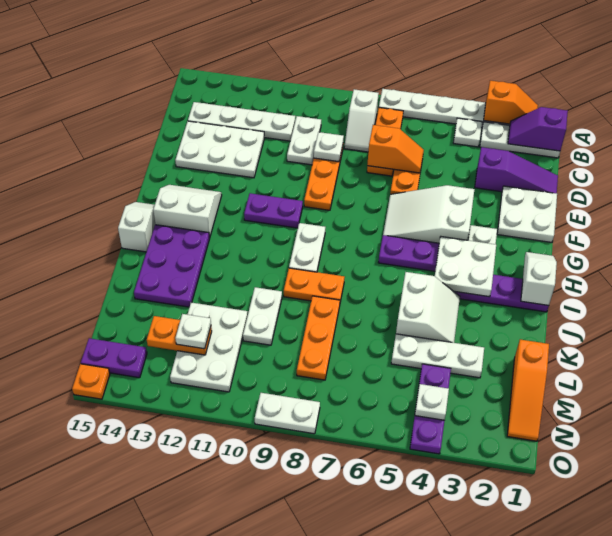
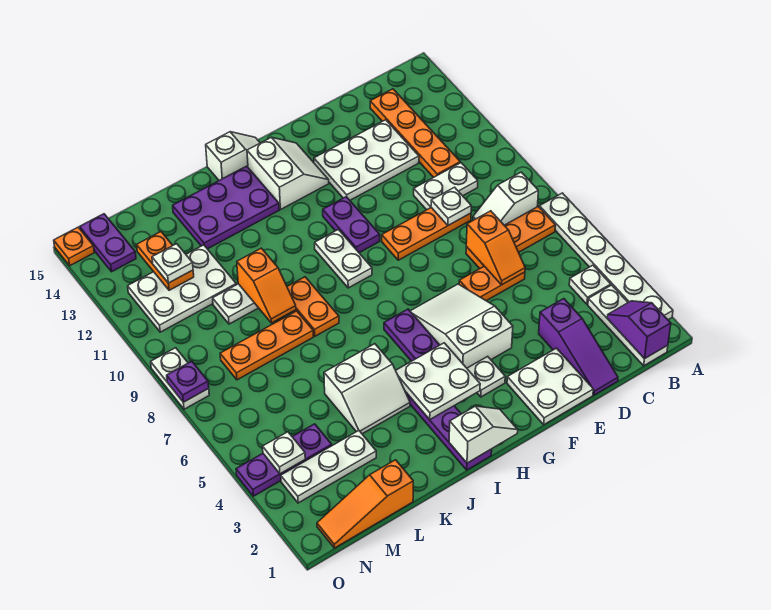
orange slope A2:A3 level 2 top 3 -> orange slope K9:K10 level 2 top 10
white plate C11:C14 level 1 -> orange plate C11:C14 level 1
white plate D12:E14 level 1 -> white plate D12:F13 level 1
white plate H9:I9 level 1 -> white plate H9:H10 level 1
white plate L3:L5 level 1 -> white plate L3:N3 level 1
none -> purple plate O8 level 2

